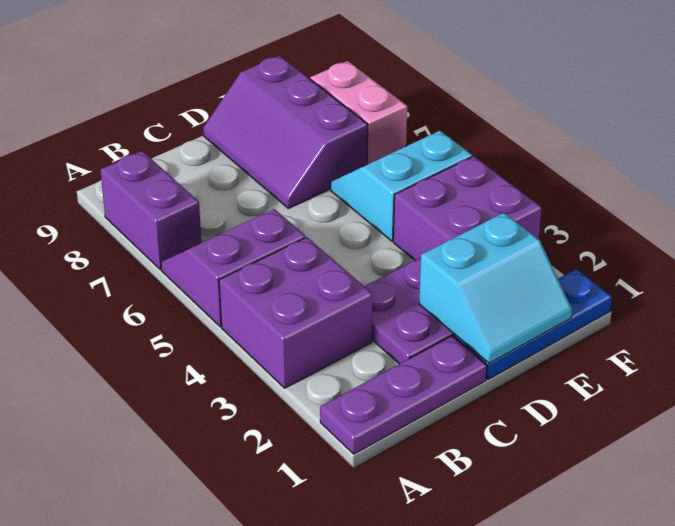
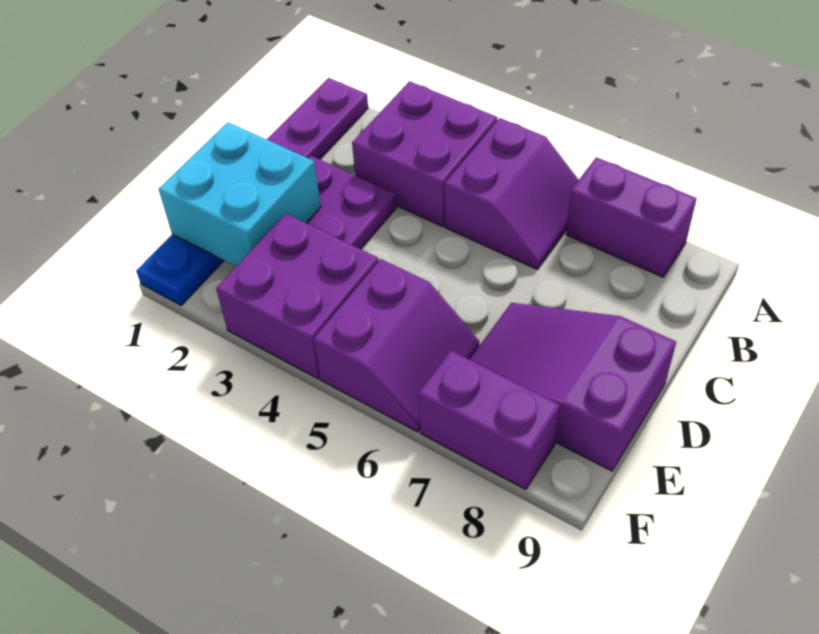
cyan slope D1:E2 level 2 top 2 -> cyan brick D1:E2 level 2
purple slope D7:E9 level 1 top E -> purple slope D7:E9 level 1 top 9
cyan slope E5:F6 level 1 top 5 -> purple slope E5:F6 level 1 top 5
pink brick F7:F8 level 1 -> purple brick F7:F8 level 1

